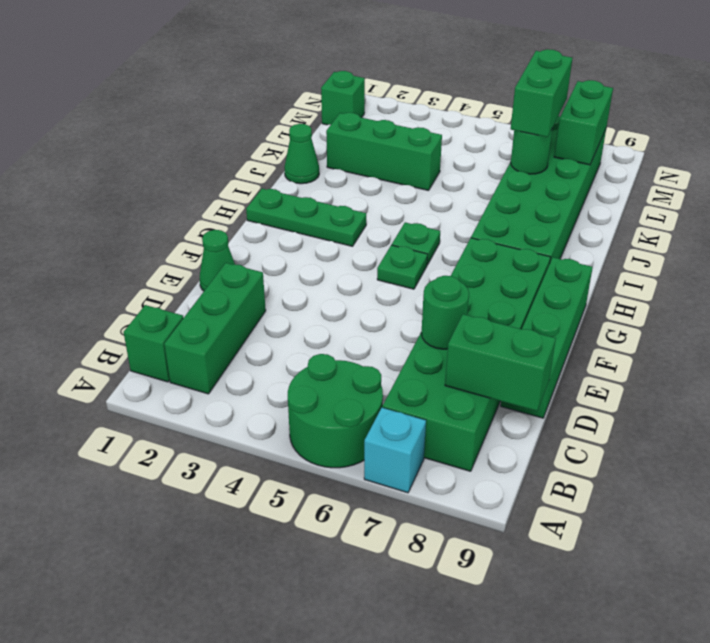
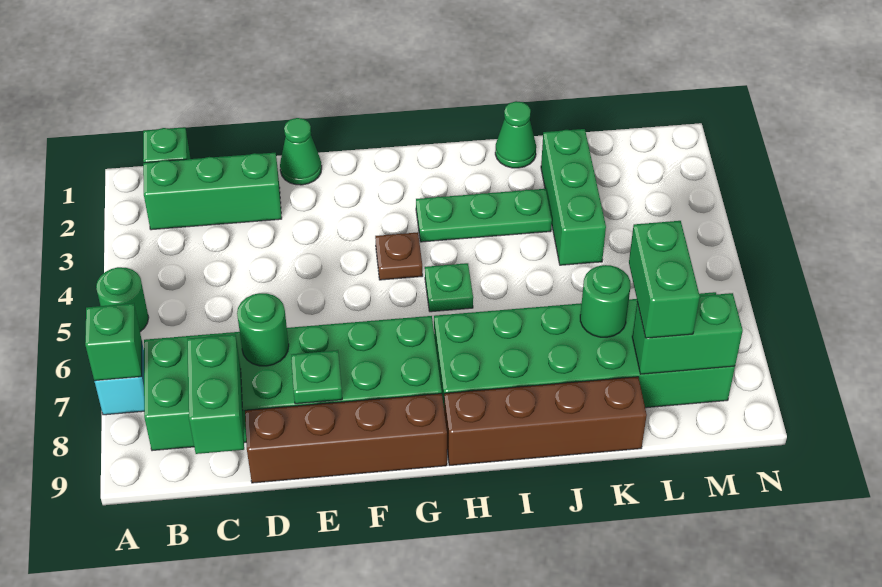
green round brick A5:B6 level 1 -> green round brick A5 level 1
green brick D9:G9 level 1 -> brown brick D9:G9 level 1
none -> brown plate G4 level 1
green plate G5 level 1 -> green plate E8 level 2
green plate H1:H3 level 1 -> green plate H3:J3 level 1
none -> brown brick H9:K9 level 1
green brick K7:L7 level 3 -> green brick L7:L8 level 3
green brick M1 level 1 -> green brick A7 level 2

